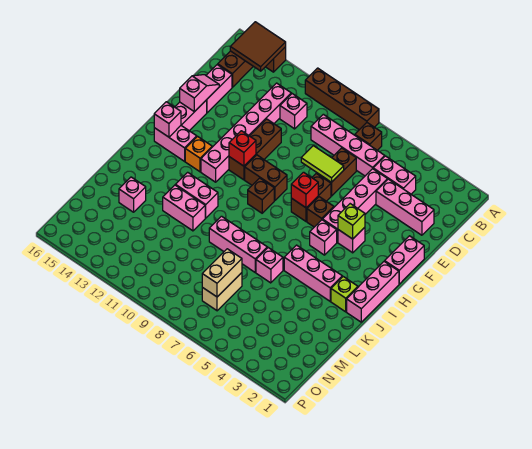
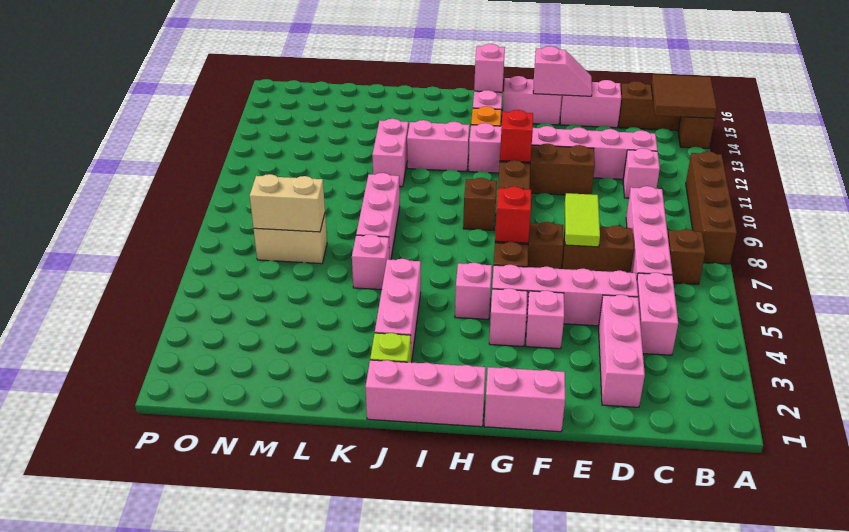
lime brick G4 level 2 -> none
pink brick J11:J12 level 1 -> pink brick I12:J12 level 1
pink brick L14 level 1 -> pink brick F4 level 1

